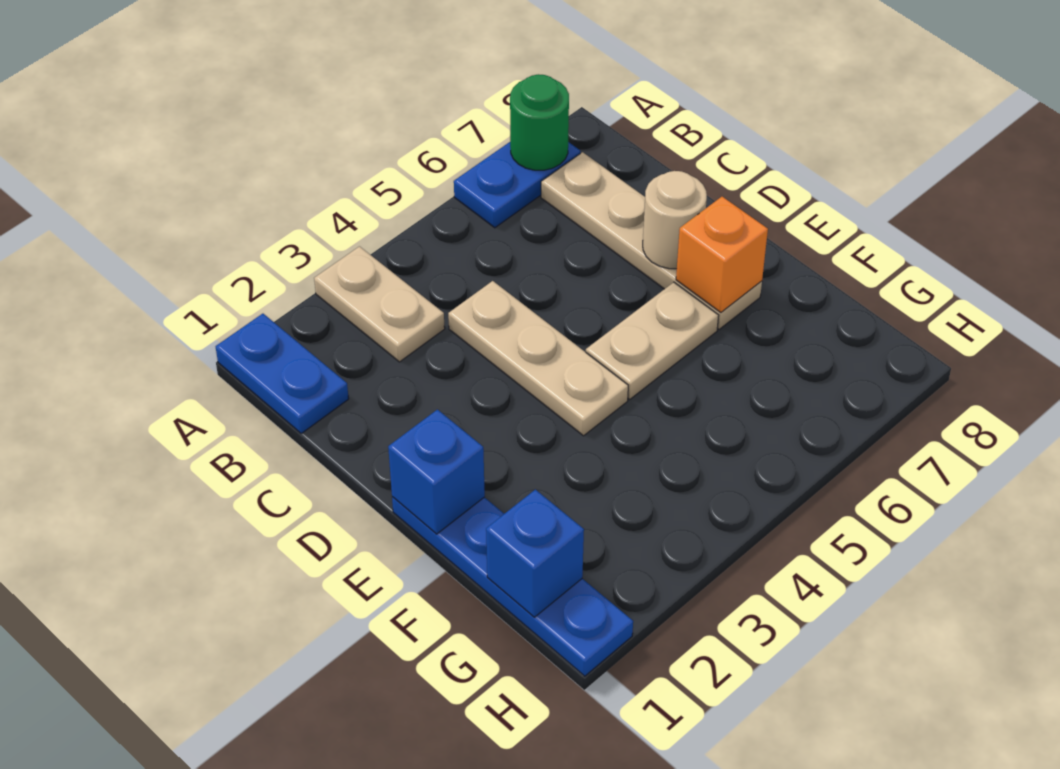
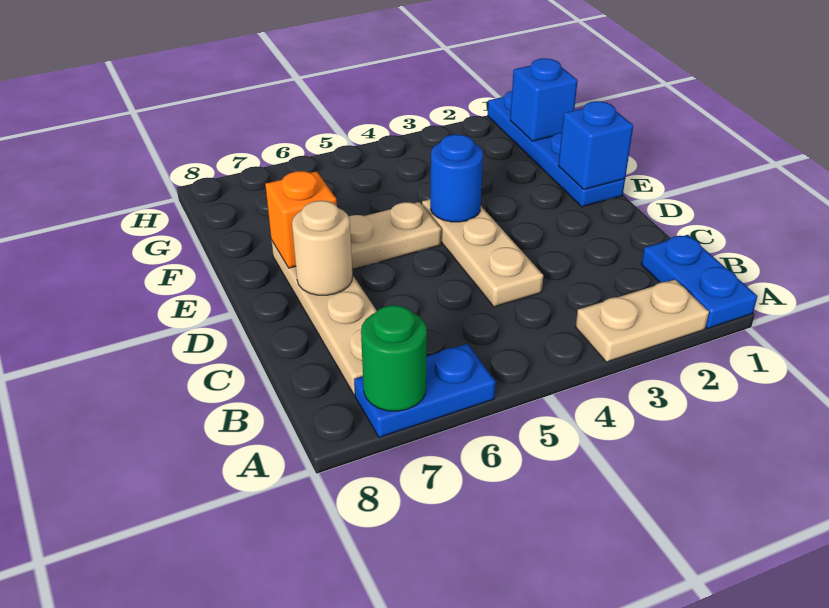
tan plate A3:B3 level 1 -> tan plate A2:A3 level 1
none -> blue round brick E4 level 2

